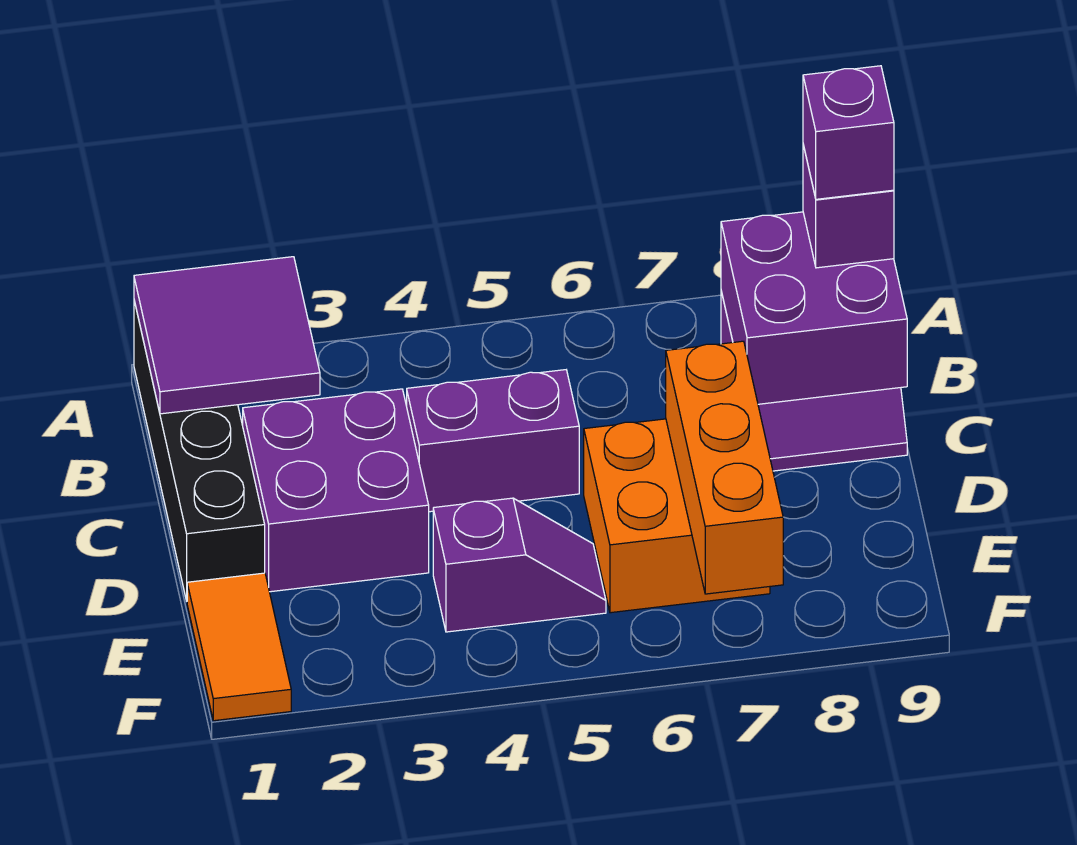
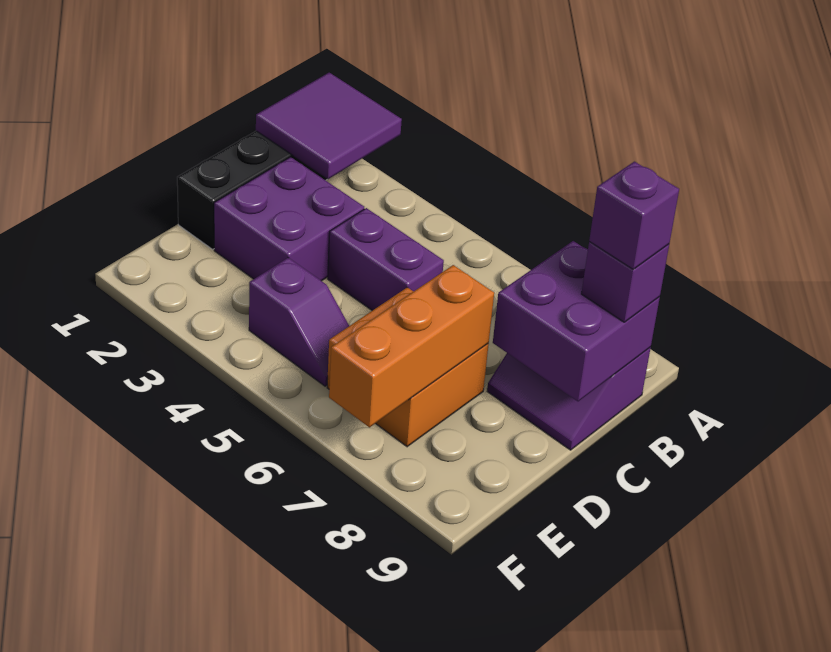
orange tile E1:F1 level 1 -> none

